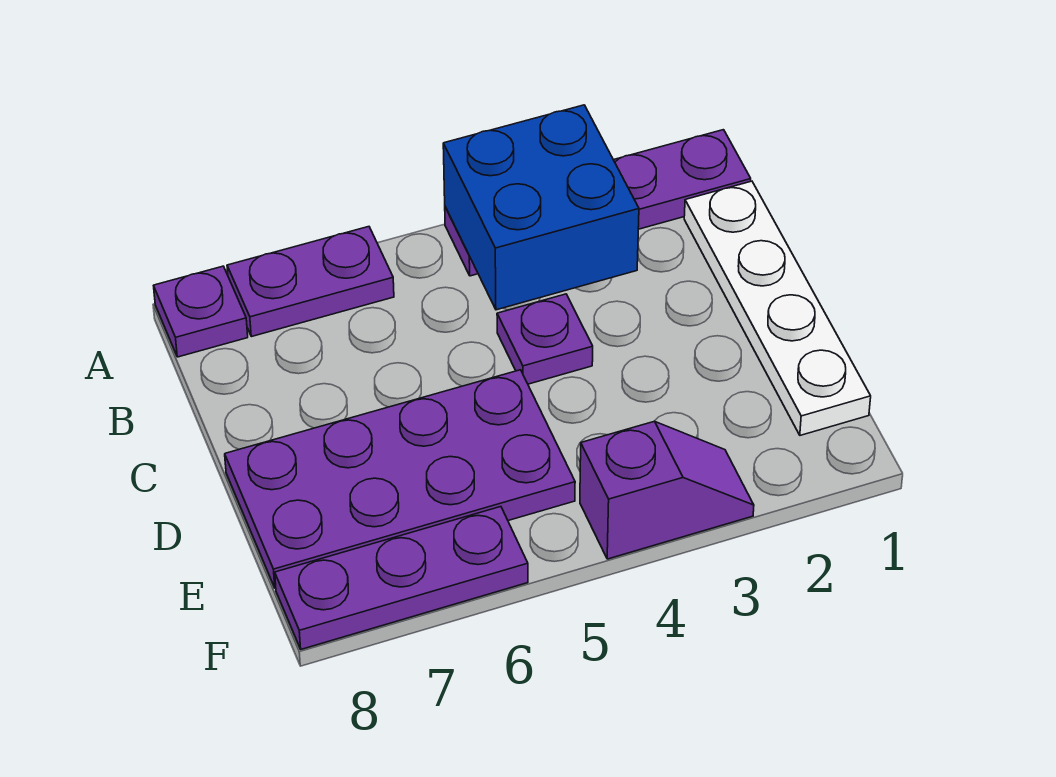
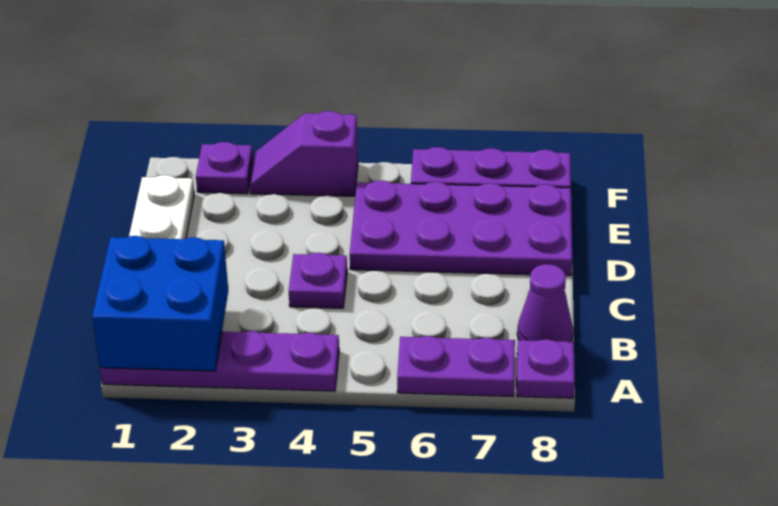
blue brick A3:B4 level 2 -> blue brick A1:B2 level 2
none -> purple cone B8 level 1
none -> purple plate F2 level 1

